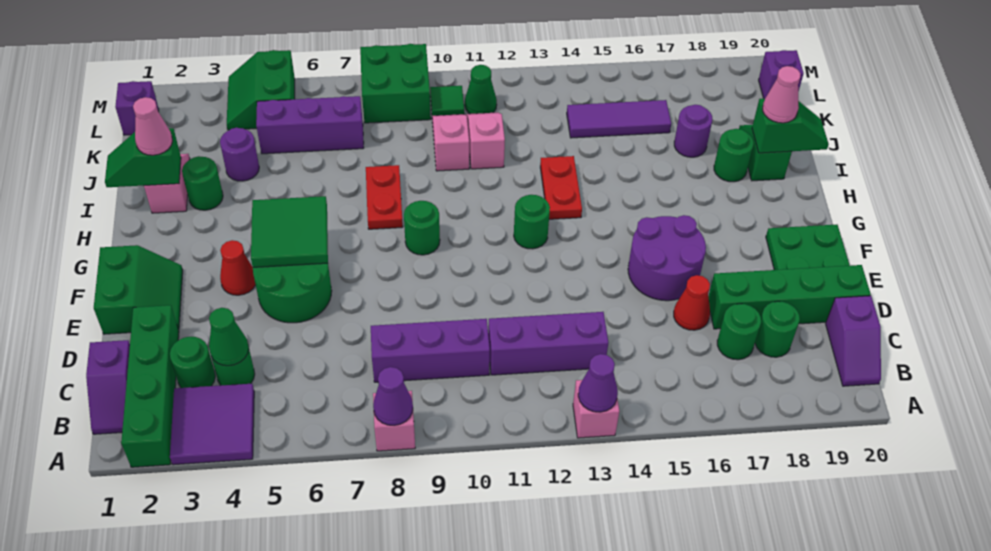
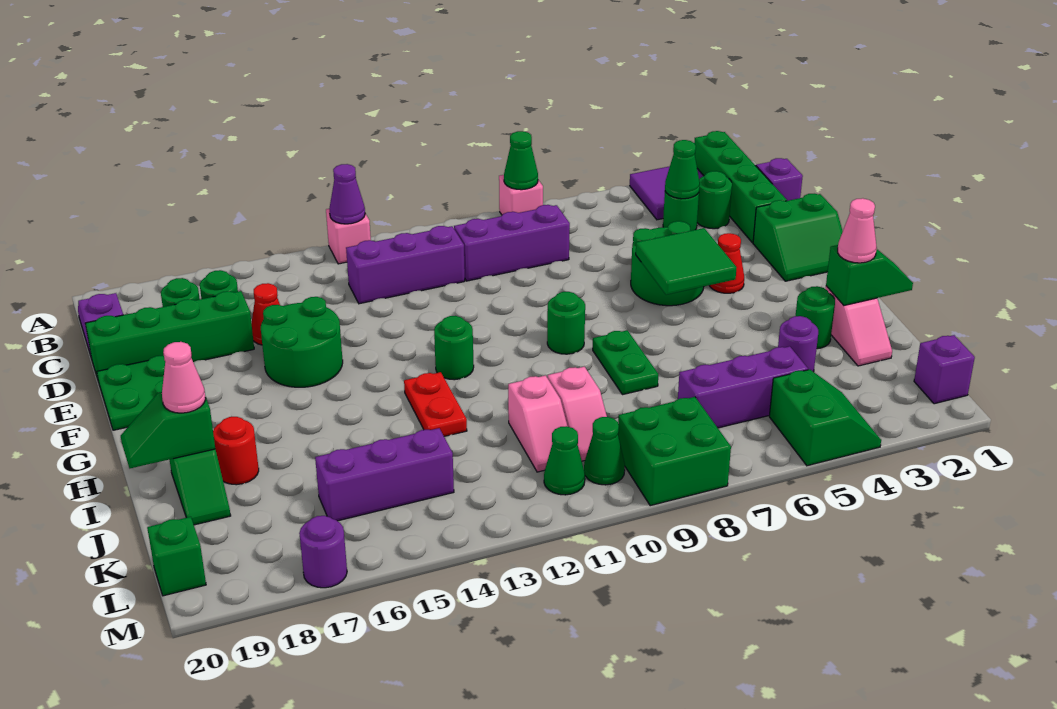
purple cone A8 level 2 -> green cone A8 level 2
green slope E1:F2 level 1 top 1 -> green slope E1:F2 level 1 top E
purple round brick E15:F16 level 1 -> green round brick E15:F16 level 1
red plate H8:I8 level 1 -> green plate H8:I8 level 1
green round brick I18 level 1 -> red round brick I18 level 1
purple round brick J17 level 1 -> purple round brick M17 level 1
purple tile K14:K16 level 1 -> purple brick K14:K16 level 1
green tile L10 level 1 -> green cone L10 level 1
purple brick L20 level 1 -> green brick L20 level 1

